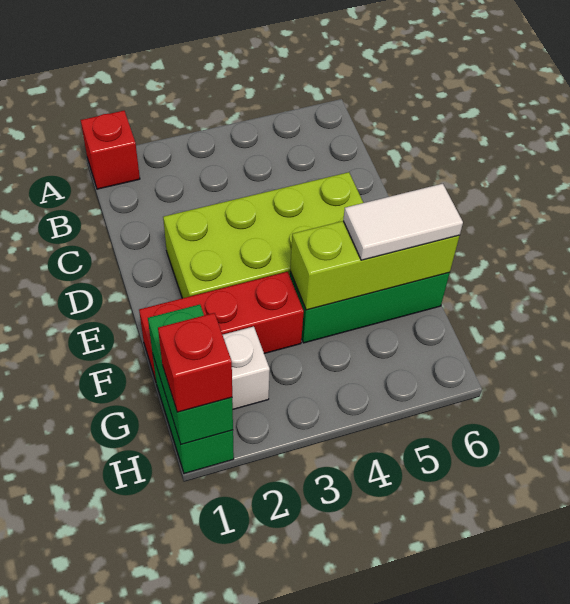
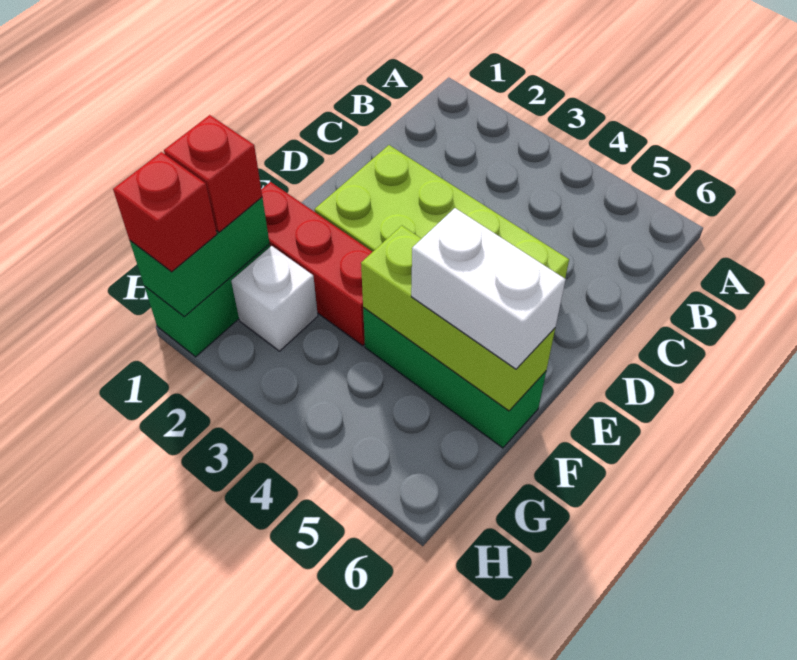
red brick A1 level 1 -> red brick G1 level 3
white tile F5:F6 level 3 -> white brick F5:F6 level 3

